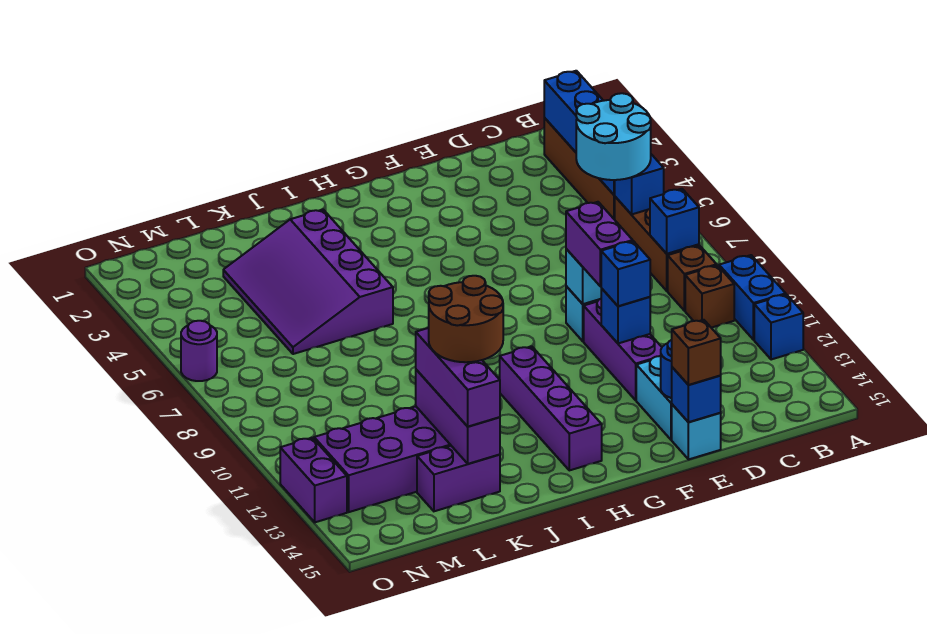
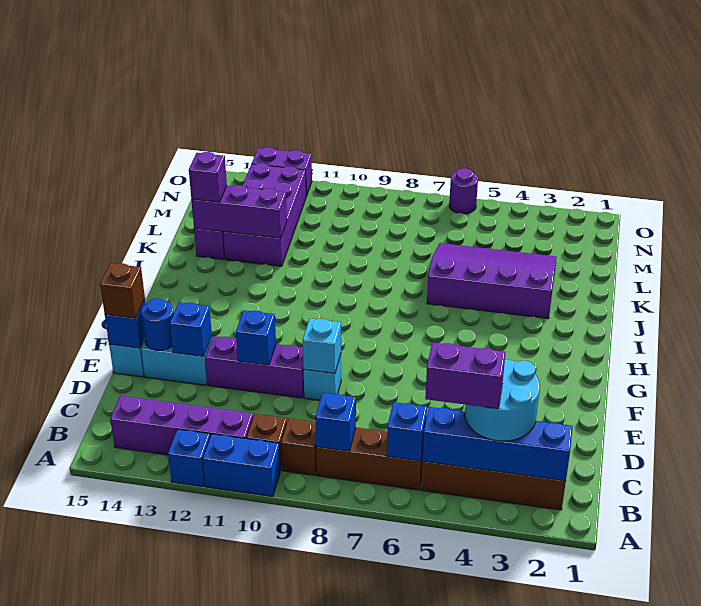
cyan round brick B5:C6 level 3 -> cyan round brick B3:C4 level 3
purple brick E9:E10 level 3 -> purple brick B4:B5 level 4
blue brick E11 level 3 -> blue brick E13 level 2
purple brick H11:H14 level 1 -> purple brick B11:B14 level 1
brown round brick J12:K13 level 4 -> none
purple brick K12:K14 level 3 -> purple brick K14 level 3

